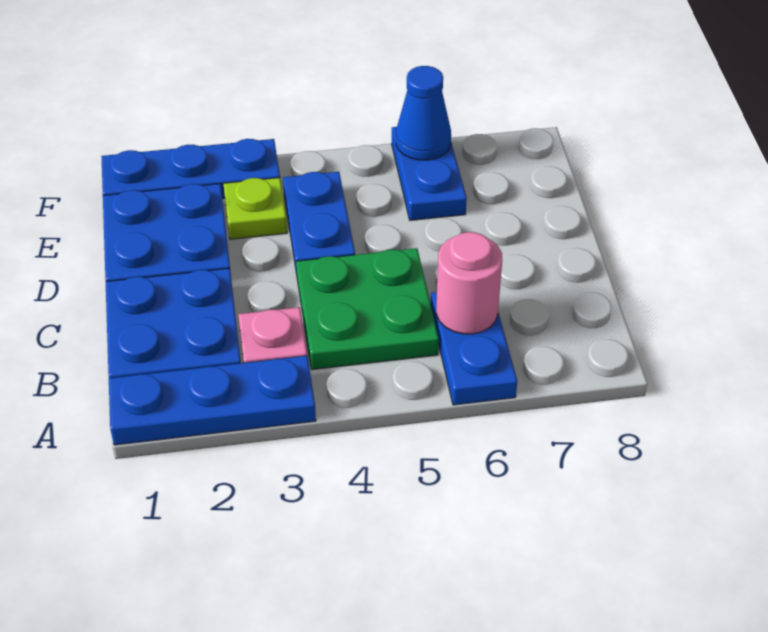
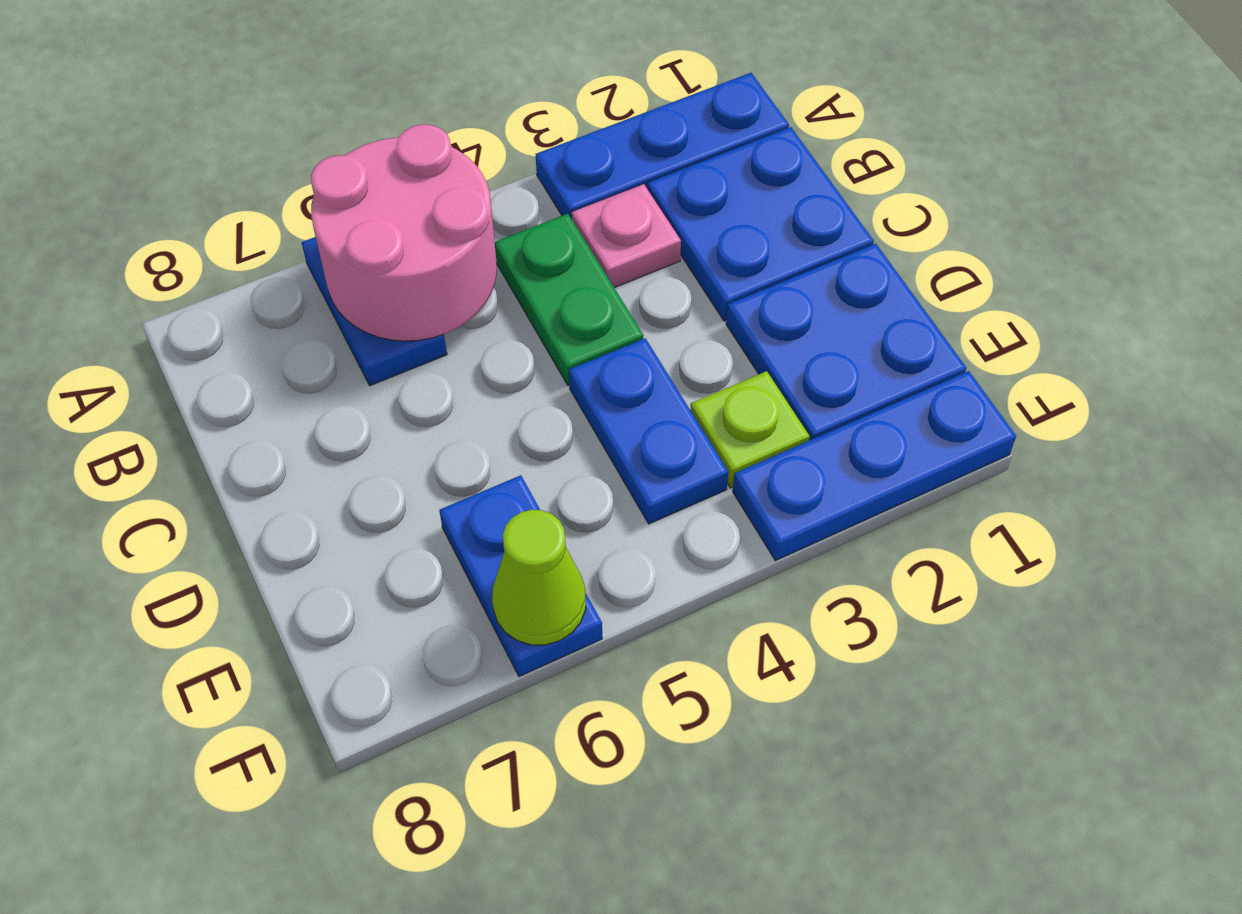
green plate B4:C5 level 1 -> green plate B4:C4 level 1
pink round brick B6 level 2 -> pink round brick A5:B6 level 2
blue cone F6 level 2 -> lime cone F6 level 2

